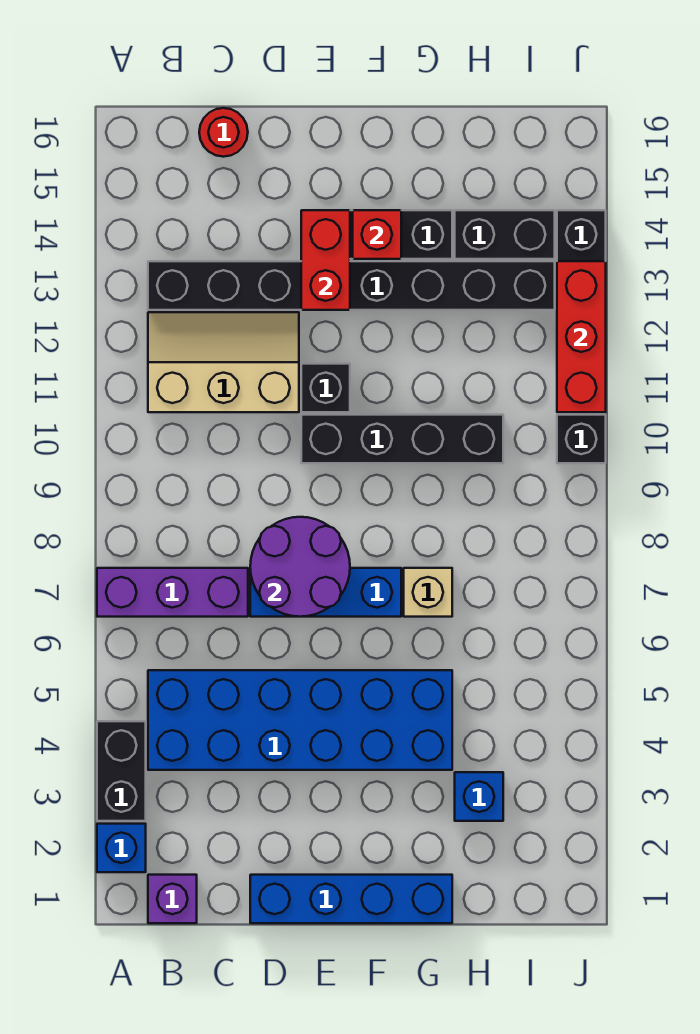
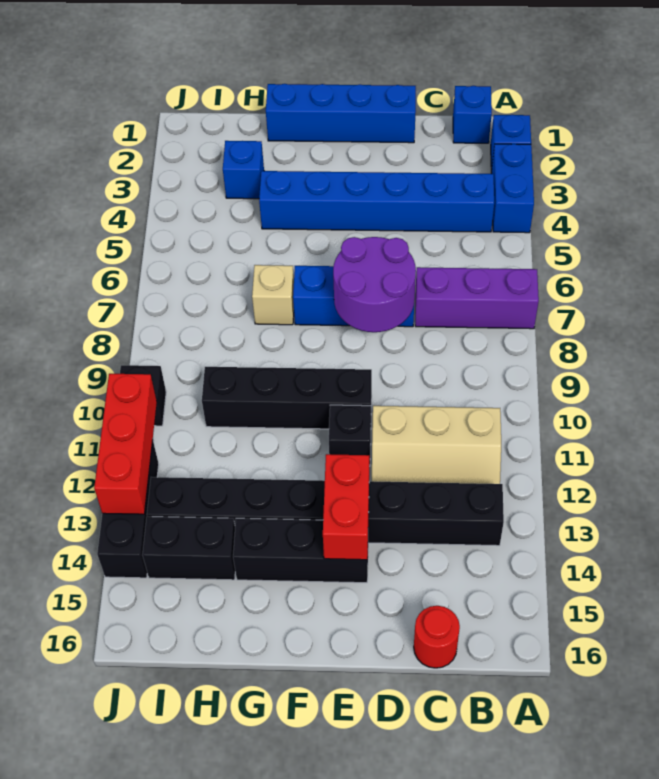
black brick A3:A4 level 1 -> blue brick A3:A4 level 1
purple brick B1 level 1 -> blue brick B1 level 1
blue brick B4:G5 level 1 -> blue brick B4:G4 level 1
red brick F14 level 2 -> none

